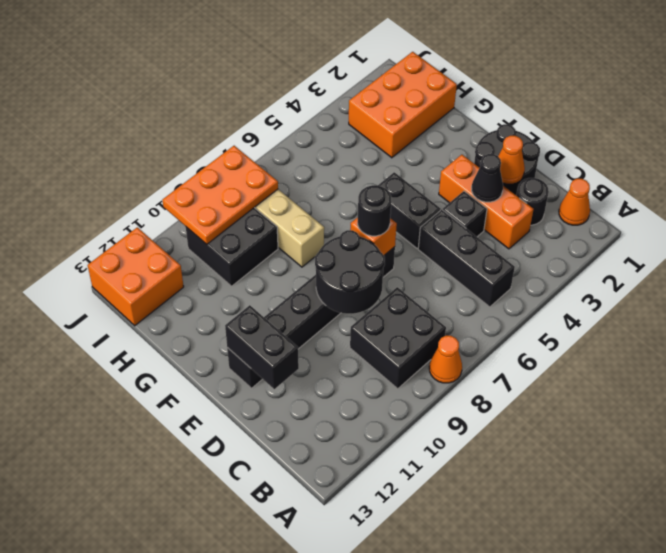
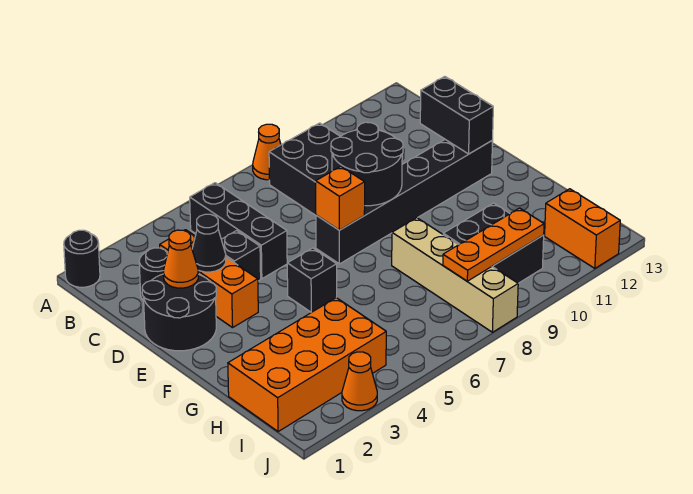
orange cone B1 level 1 -> orange cone J3 level 1
black brick E5:F5 level 1 -> black brick F5 level 1
black round brick E7 level 3 -> black round brick A1 level 1
orange brick H1:I3 level 1 -> orange brick H1:I4 level 1
orange plate I8:J10 level 2 -> orange plate I8:I10 level 2
orange brick I12:J13 level 1 -> orange brick I12:J12 level 1

